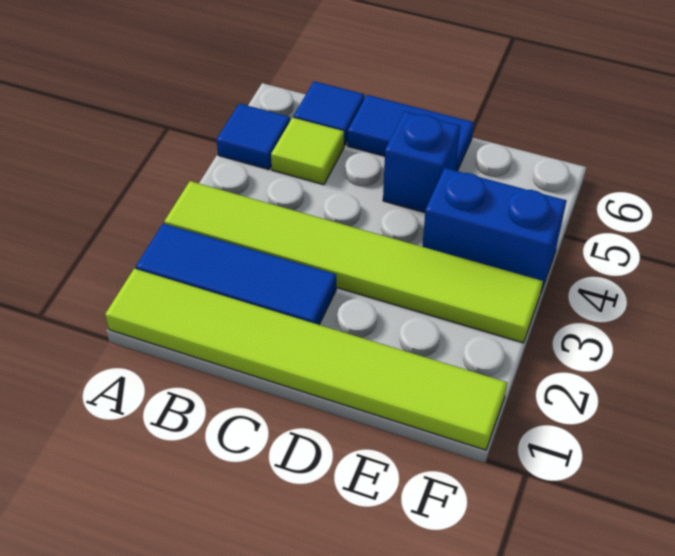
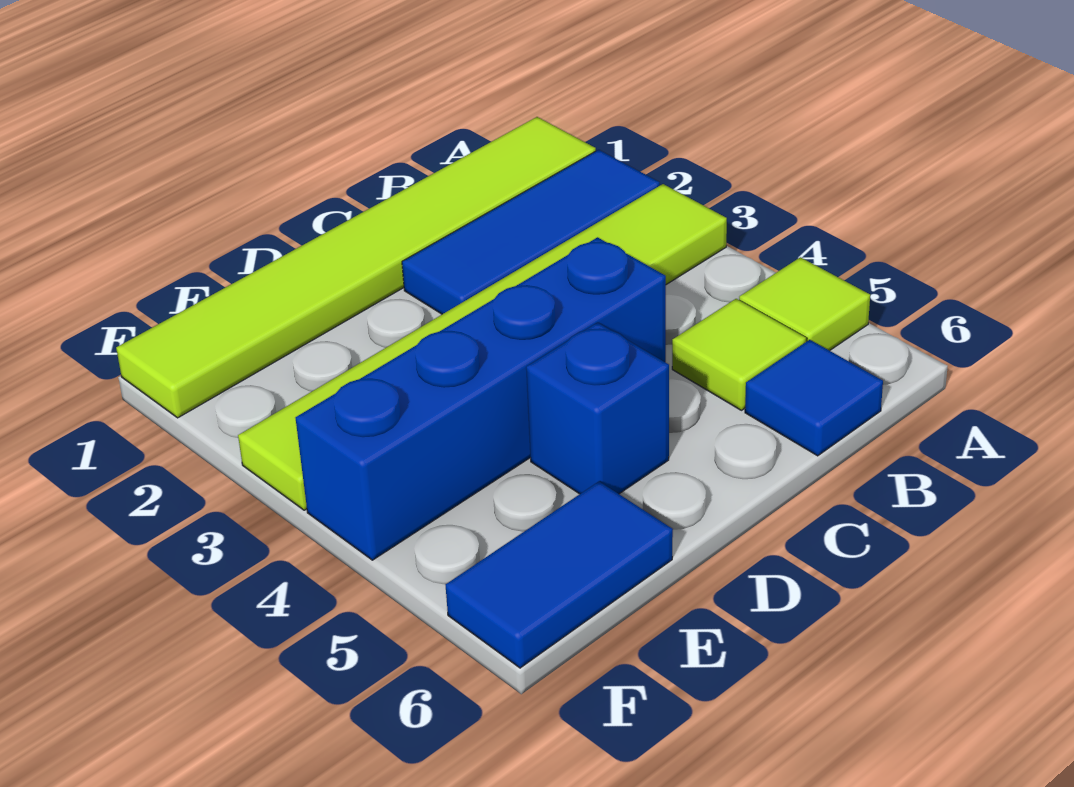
blue tile A5 level 1 -> lime tile A5 level 1
blue tile C6:D6 level 1 -> blue tile E6:F6 level 1
blue brick E4:F4 level 1 -> blue brick C4:F4 level 1

